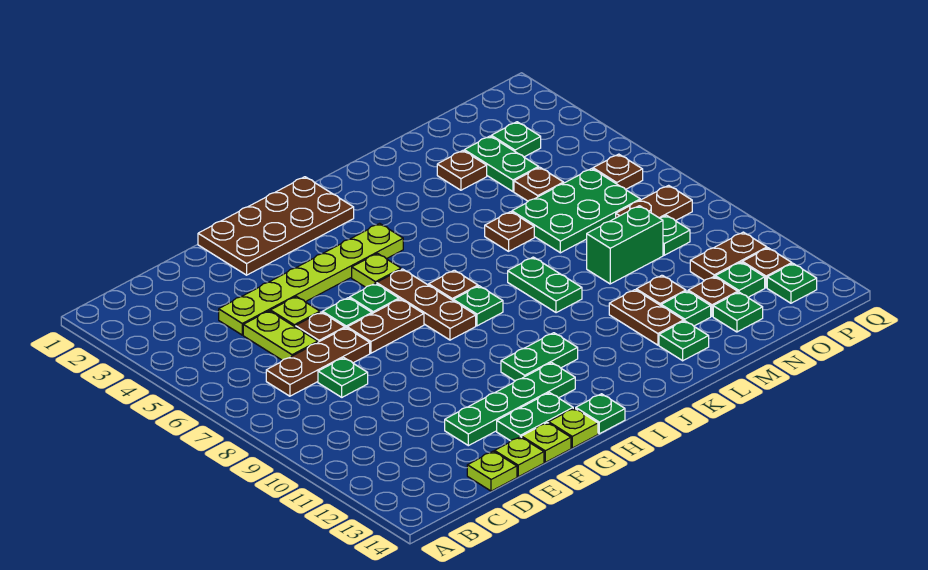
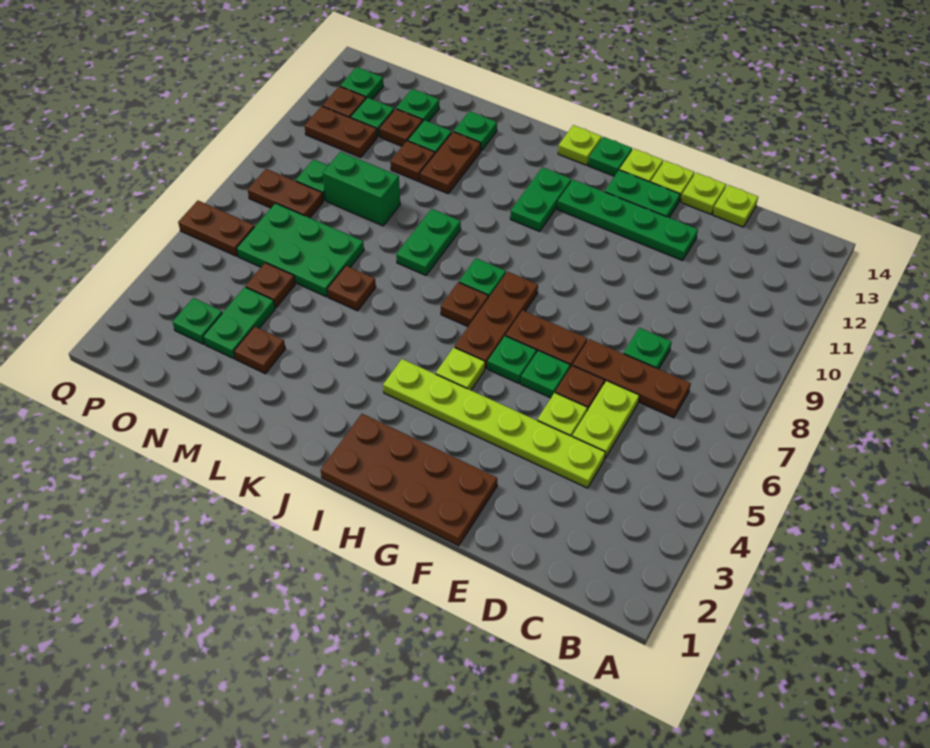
green plate H11:I11 level 1 -> green plate I11:I12 level 1
none -> lime plate I14 level 1
brown plate P6 level 1 -> brown plate P6:Q6 level 1

